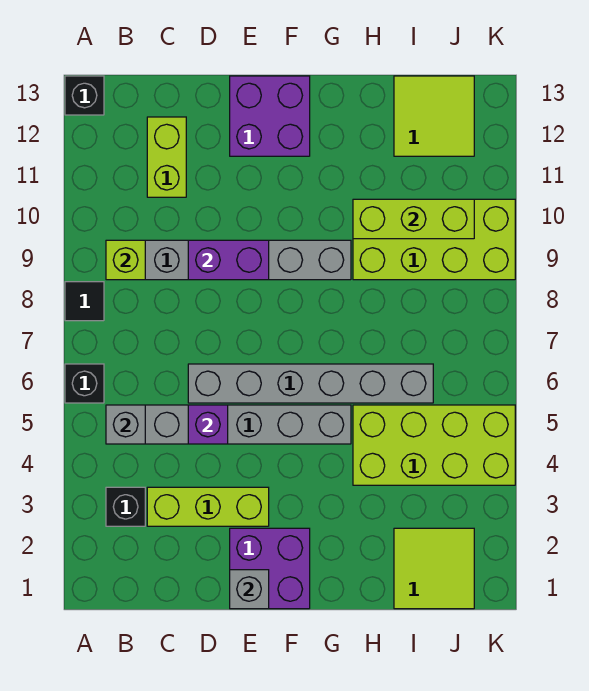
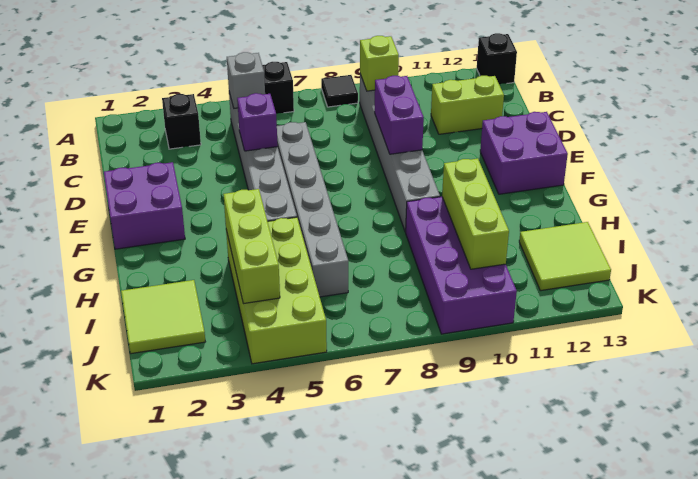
lime brick C3:E3 level 1 -> lime brick H4:J4 level 2
grey brick E1 level 2 -> none
lime brick H9:K10 level 1 -> purple brick H9:K10 level 1

